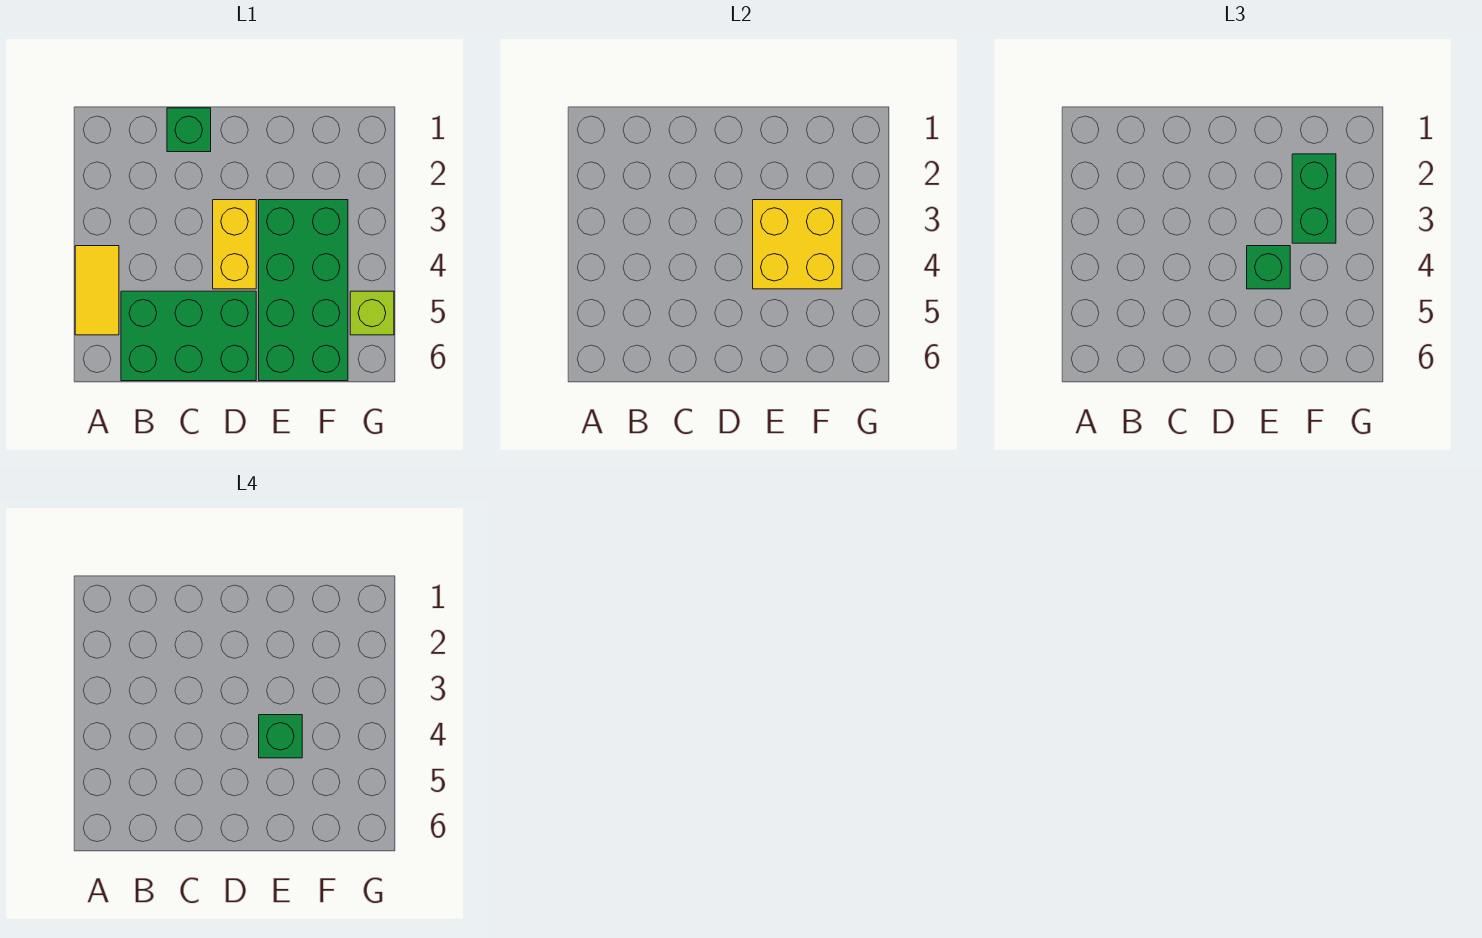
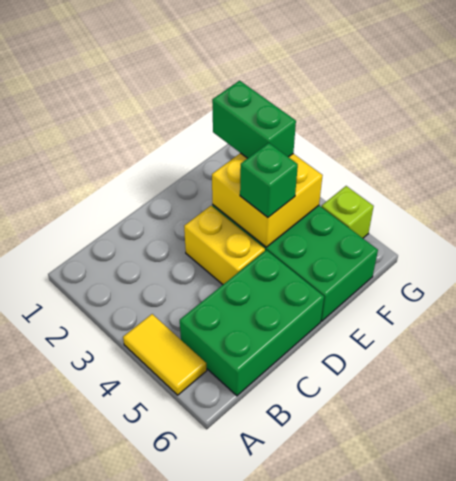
green brick C1 level 1 -> none
green brick E4 level 4 -> none

